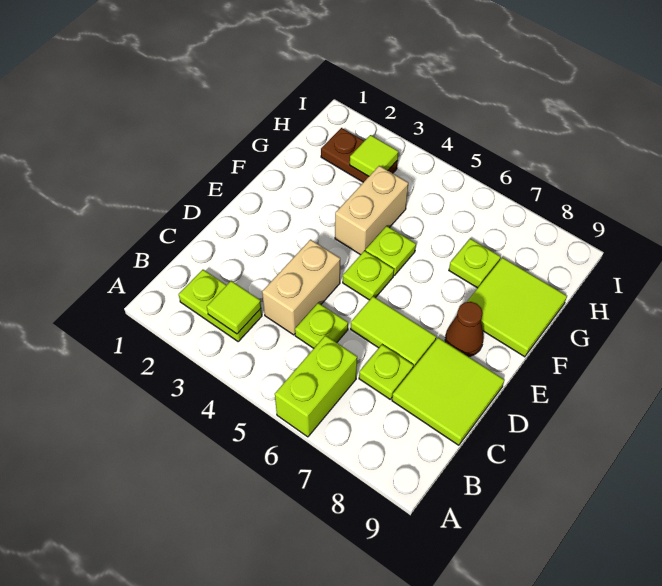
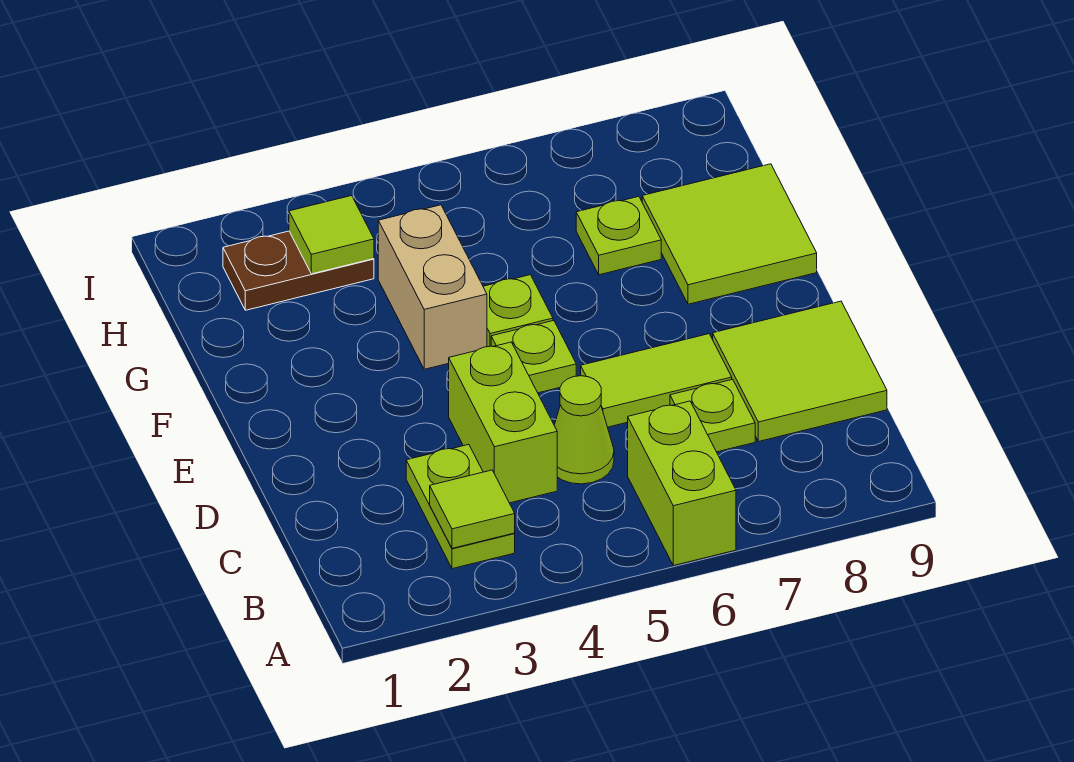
lime plate B2:B3 level 1 -> lime plate B3:C3 level 1
tan brick C4:D4 level 1 -> lime brick C4:D4 level 1
lime plate C5 level 1 -> lime cone C5 level 1
brown cone E8 level 1 -> none

